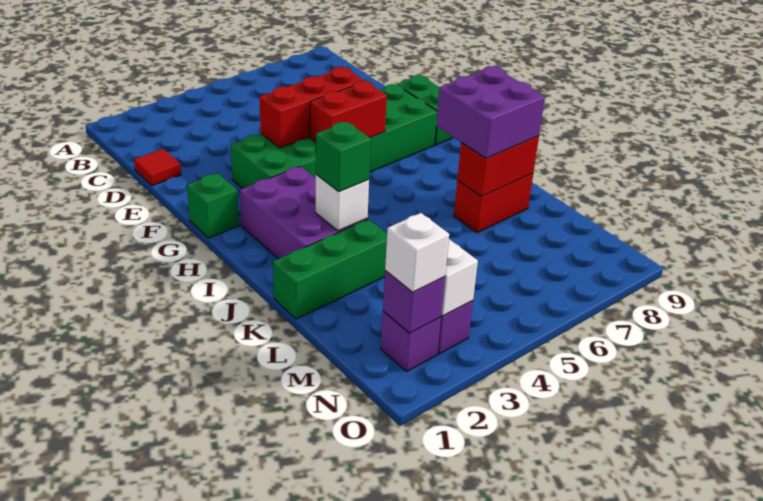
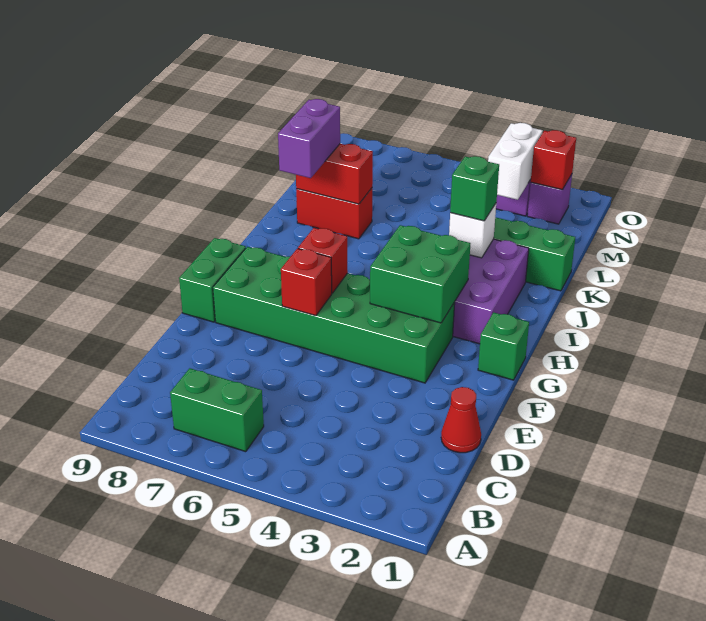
none -> green brick B6:B7 level 1
red tile D1 level 1 -> red cone D1 level 1
red brick F4:F6 level 2 -> red brick F6 level 2
none -> green brick G3:H4 level 2
red brick G5:G6 level 2 -> red brick G6 level 2
purple brick J7:K8 level 3 -> purple brick J8:K8 level 3
purple brick N2 level 2 -> red brick N2 level 2
white brick N2 level 3 -> none

